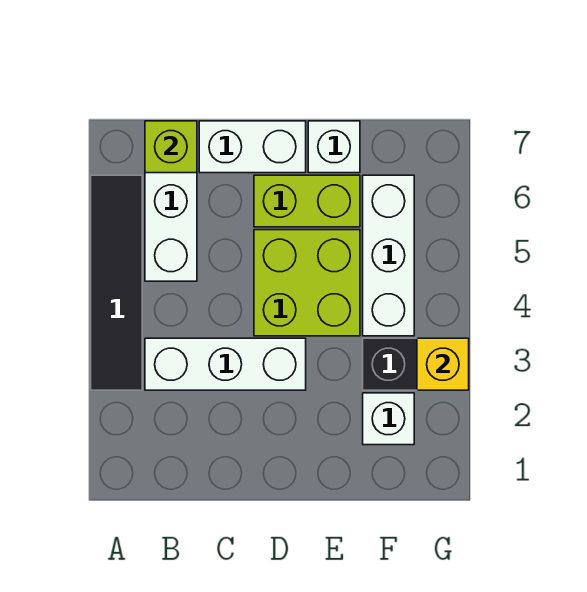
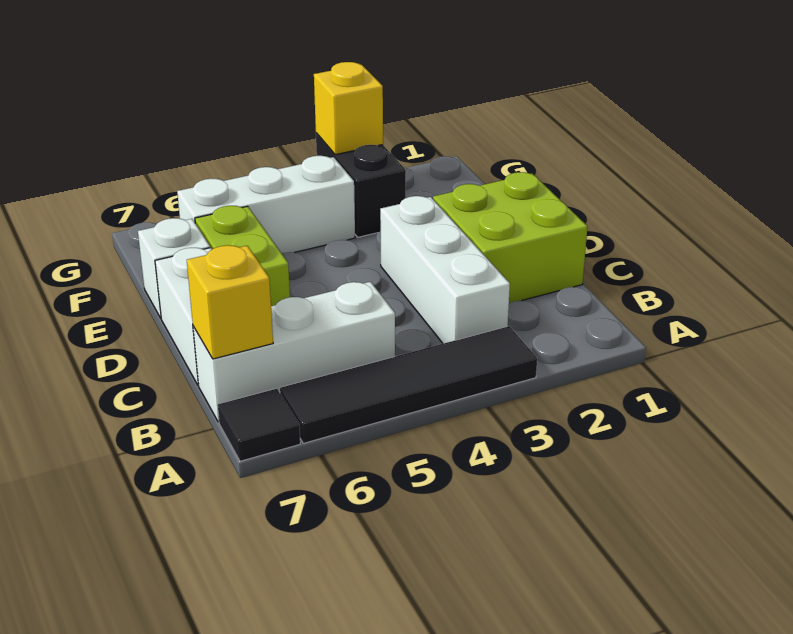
none -> black tile A7 level 1
lime brick B7 level 2 -> yellow brick B7 level 2
lime brick D4:E5 level 1 -> lime brick C1:D2 level 1
white brick F2 level 1 -> none

